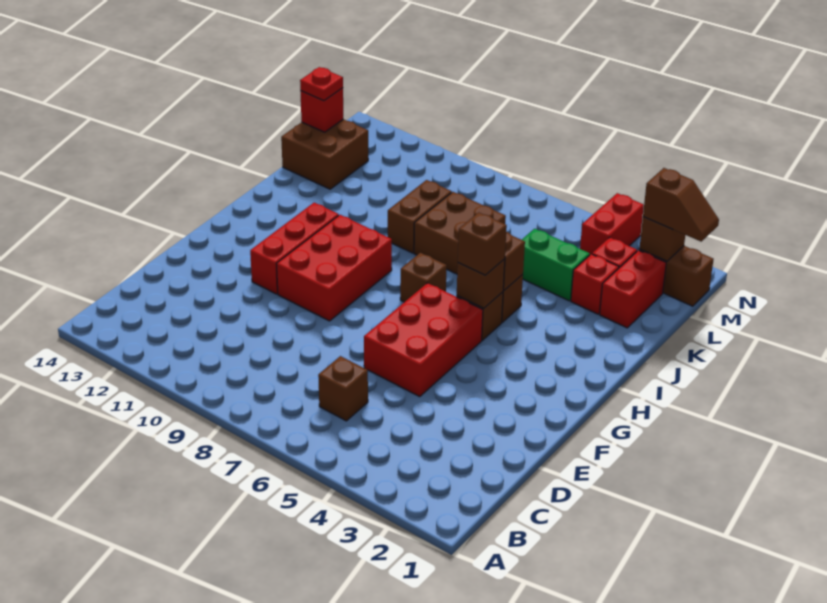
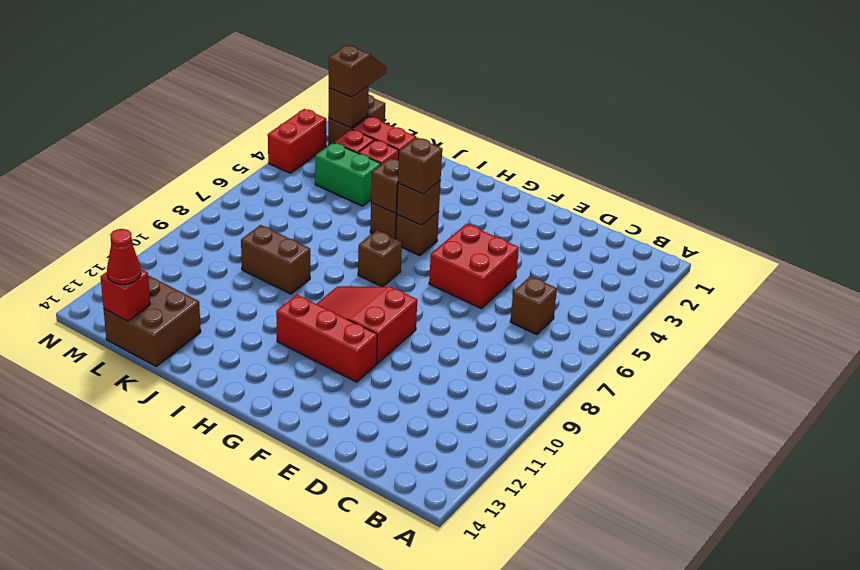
red brick E5:G6 level 1 -> red brick E5:F6 level 1
red brick F9:H10 level 1 -> red slope F9:H10 level 1 top F
brown brick J7:K8 level 1 -> none
green brick K4:K5 level 1 -> green brick K4:L4 level 1
red plate L14 level 3 -> red cone L14 level 3
red brick M4:N4 level 1 -> red brick N3:N4 level 1

